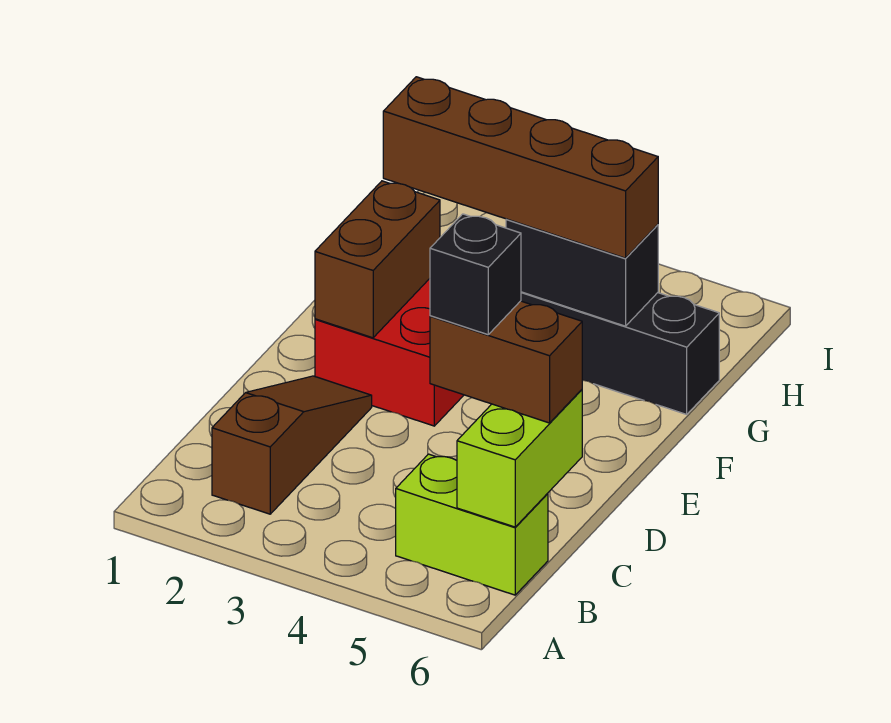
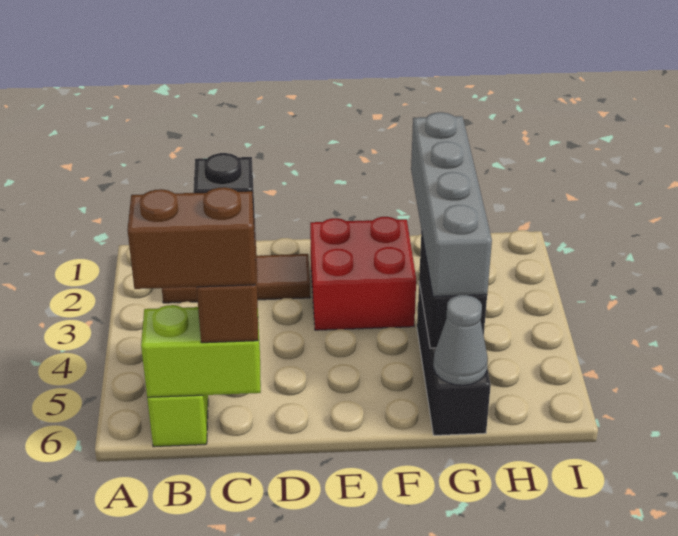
brown slope B2:D2 level 1 top B -> brown tile B2:D2 level 1
brown brick E2:F2 level 2 -> brown brick B6:C6 level 4
brown brick G2:G5 level 3 -> grey brick G2:G5 level 3
none -> grey cone G6 level 2

